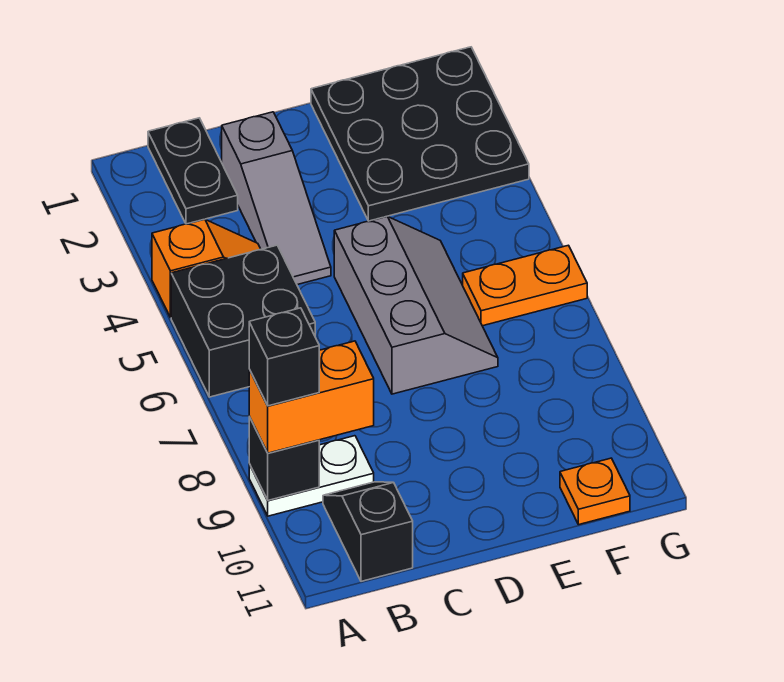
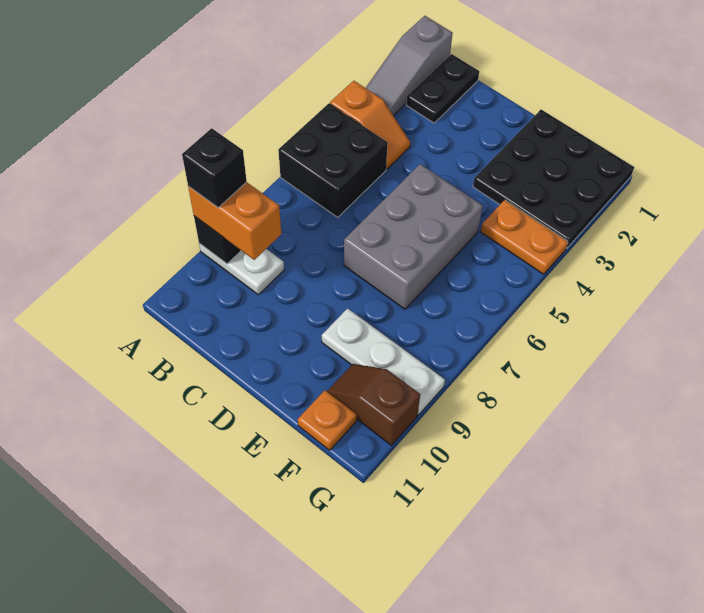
black slope B10:B11 level 1 top 11 -> none
grey slope C2:C4 level 1 top 2 -> grey slope A1:A3 level 1 top 1
grey slope D5:E7 level 1 top D -> grey brick D5:E7 level 1
none -> white plate E9:G9 level 1
orange plate F6:G6 level 1 -> orange plate F4:G4 level 1
none -> brown slope F10:G10 level 1 top G

